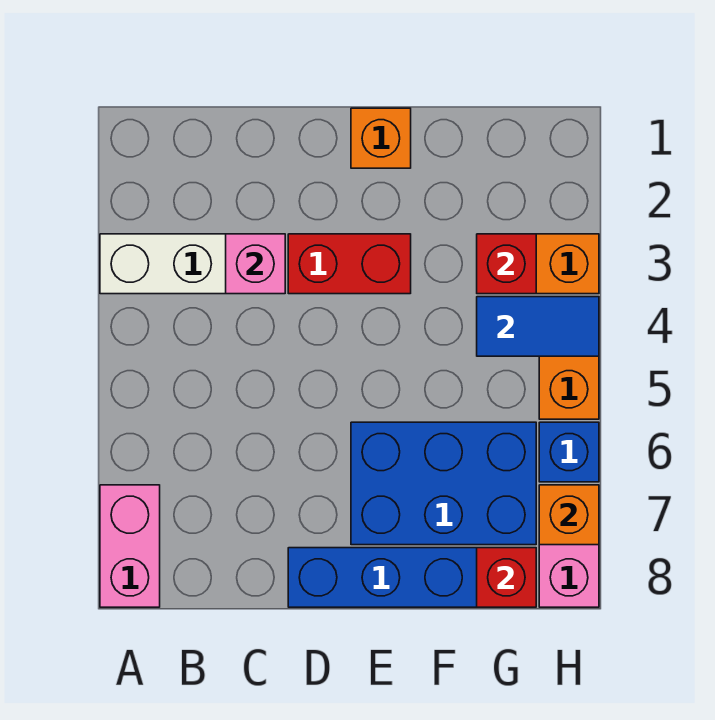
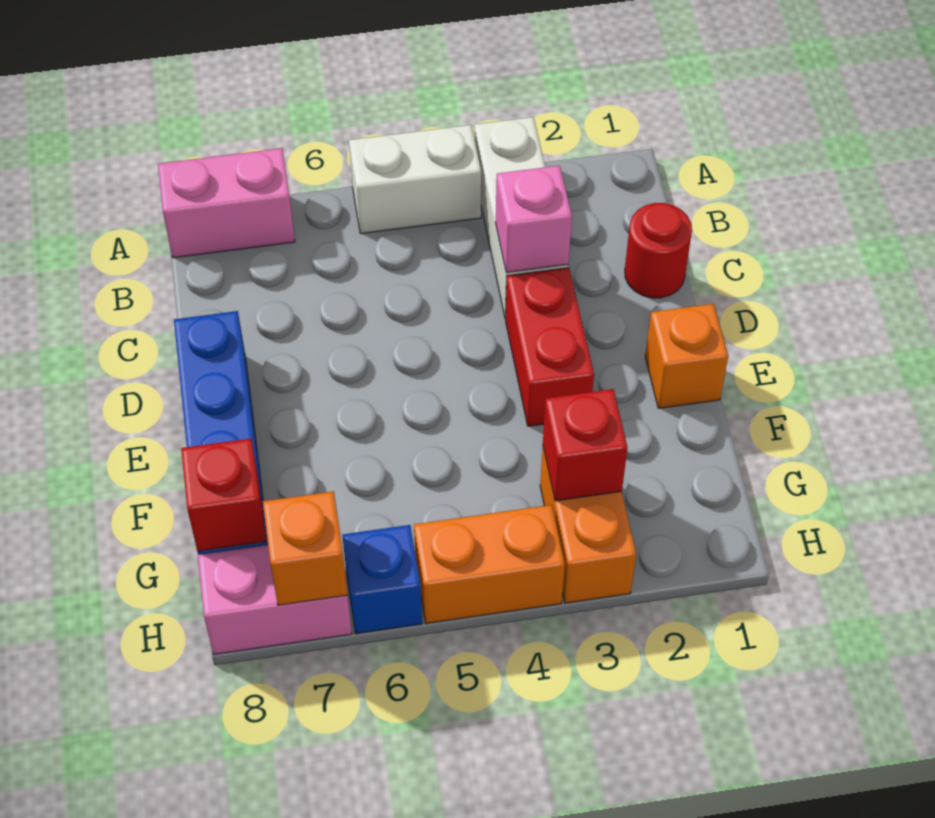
none -> white brick A4:A5 level 1
none -> red round brick C1 level 1
blue brick E6:G7 level 1 -> none
blue tile G4:H4 level 2 -> none

